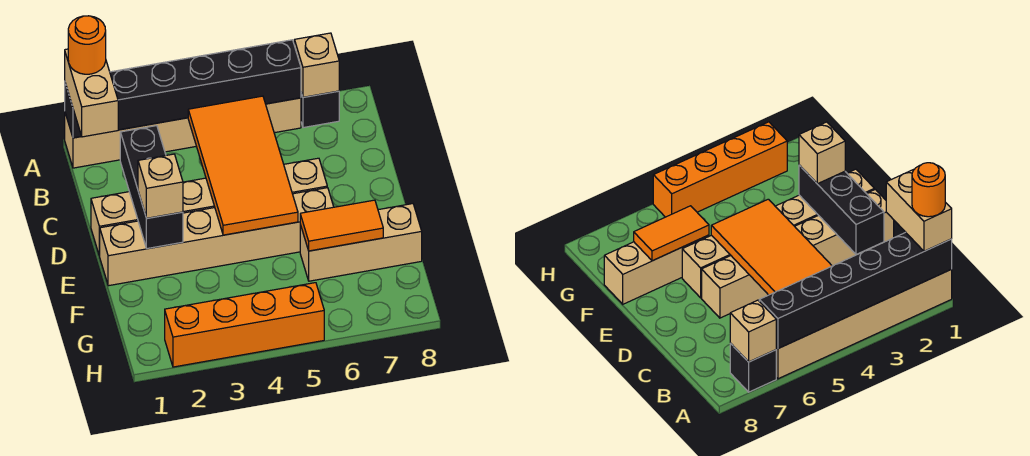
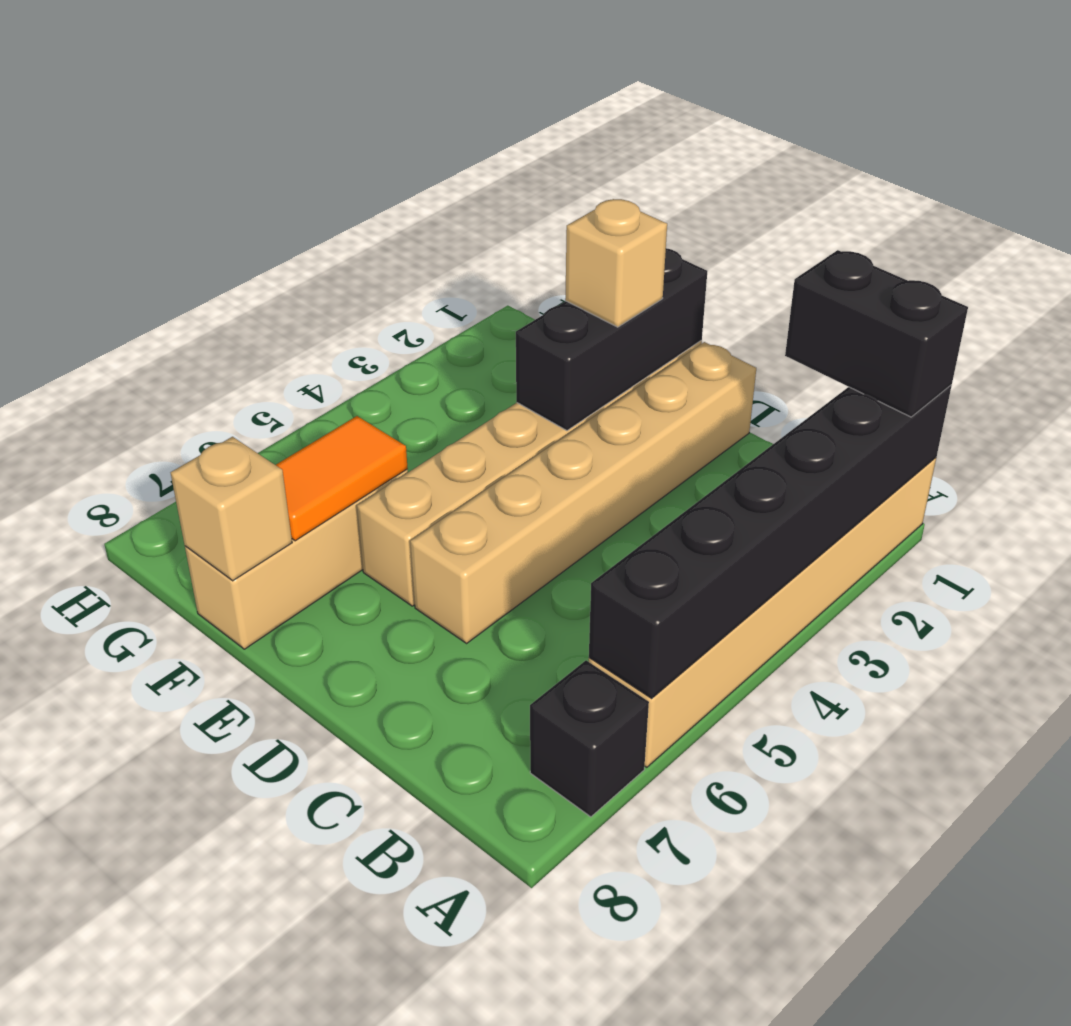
tan brick A1:B1 level 3 -> black brick A1:B1 level 3
orange round brick A1 level 4 -> none
tan brick A7 level 2 -> tan brick F8 level 2
orange tile B4:E5 level 2 -> none
black brick C2:E2 level 2 -> black brick E1:E3 level 2
orange brick H2:H5 level 1 -> none

